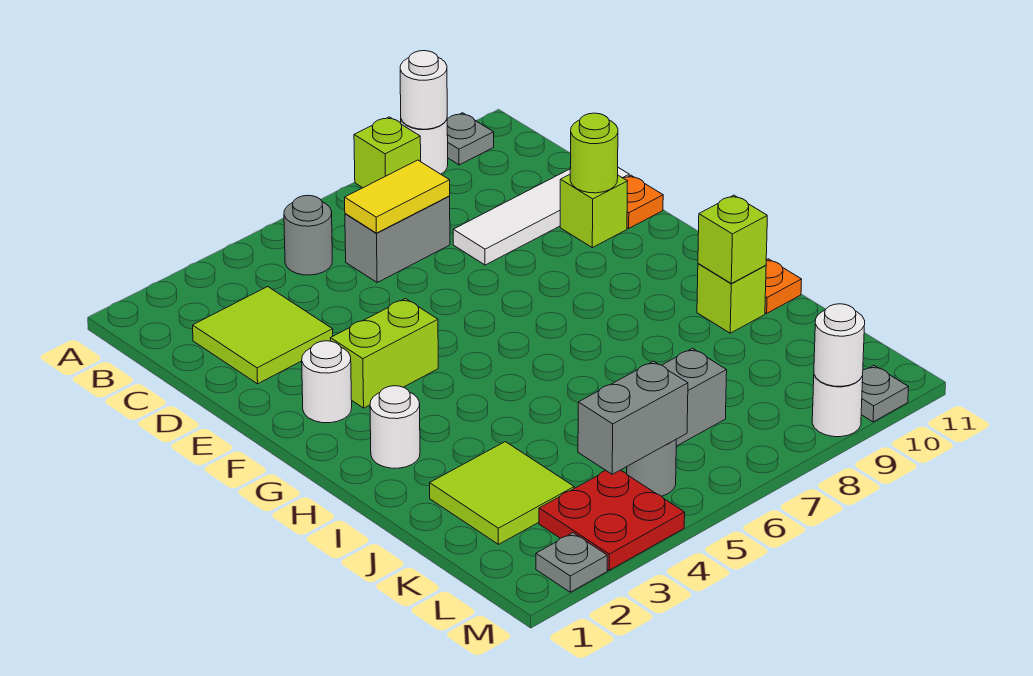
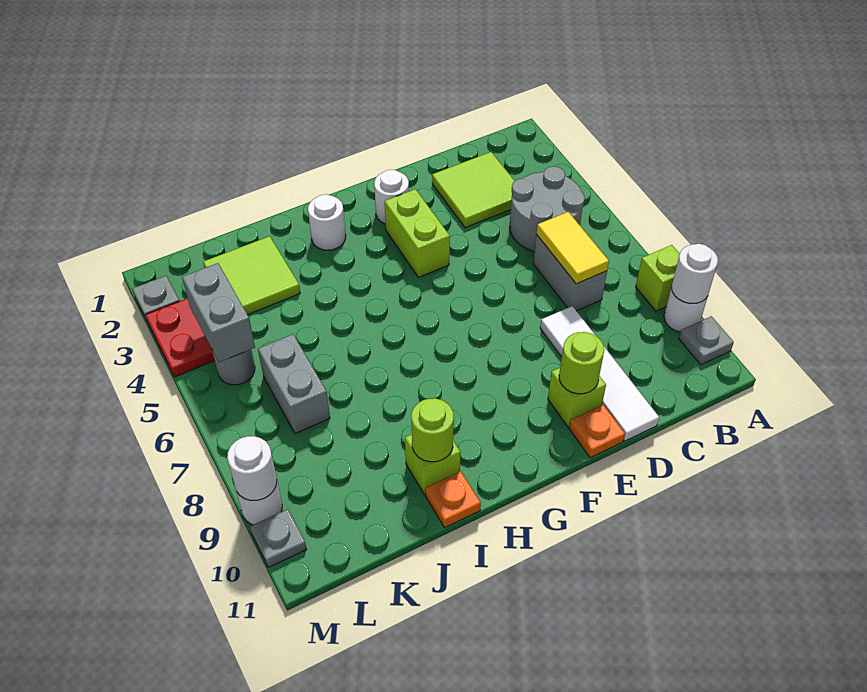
grey round brick B5 level 1 -> grey round brick B4:C5 level 1
lime brick I10 level 2 -> lime round brick I10 level 2

